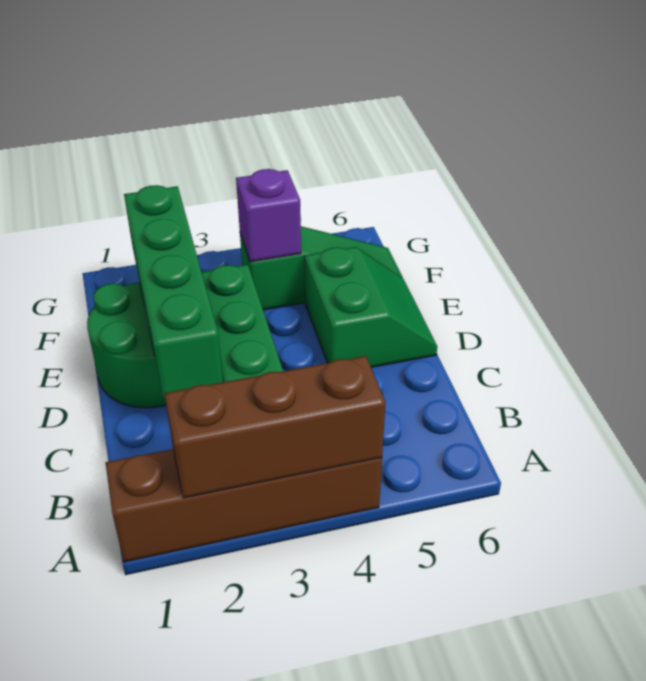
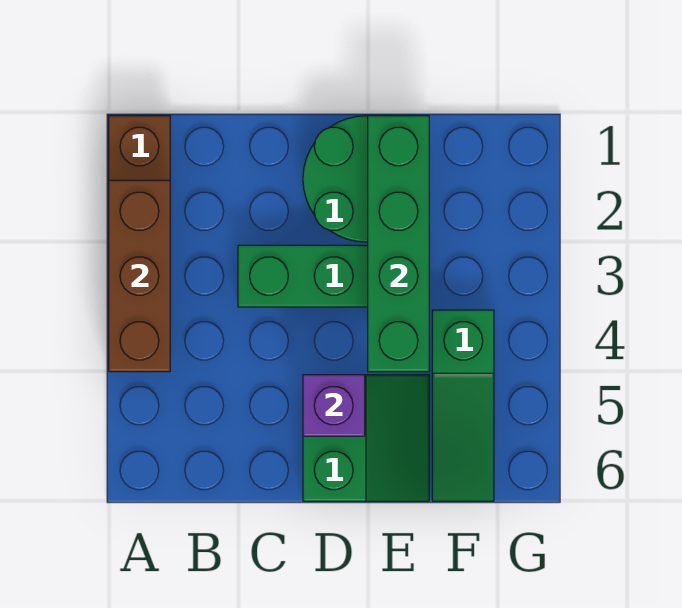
green brick C2:F2 level 2 -> green brick E1:E4 level 2
green slope D5:E6 level 1 top 5 -> green slope D5:E6 level 1 top D
purple brick F4 level 2 -> purple brick D5 level 2

